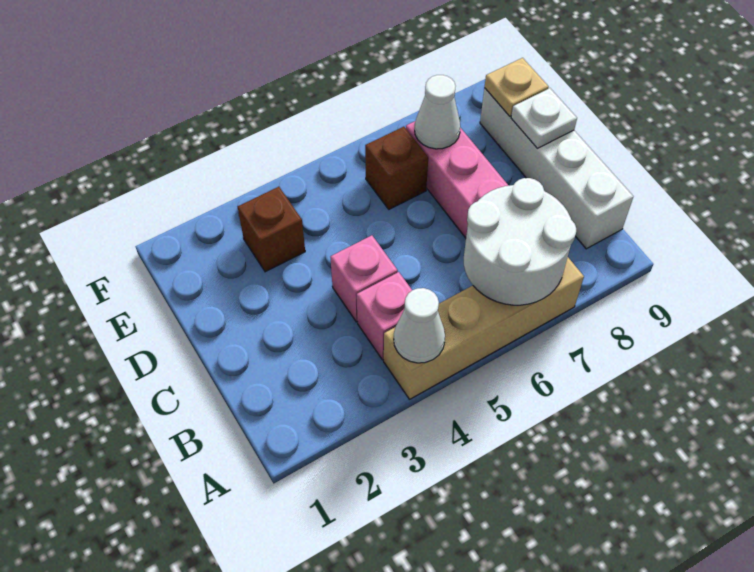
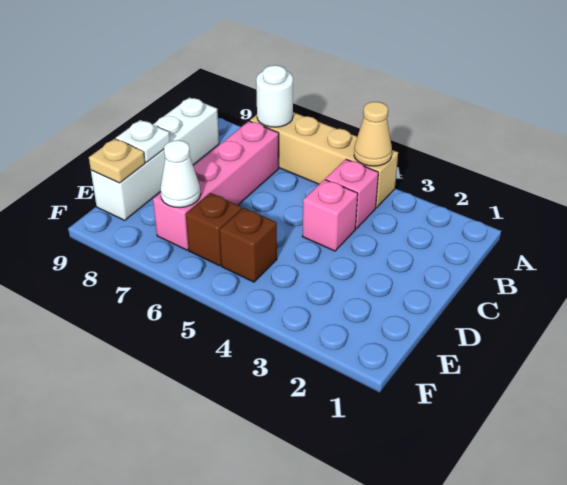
white cone A4 level 2 -> tan cone A4 level 2
white round brick A6:B7 level 2 -> white round brick A7 level 2
brown brick E3 level 1 -> brown brick E5 level 1

